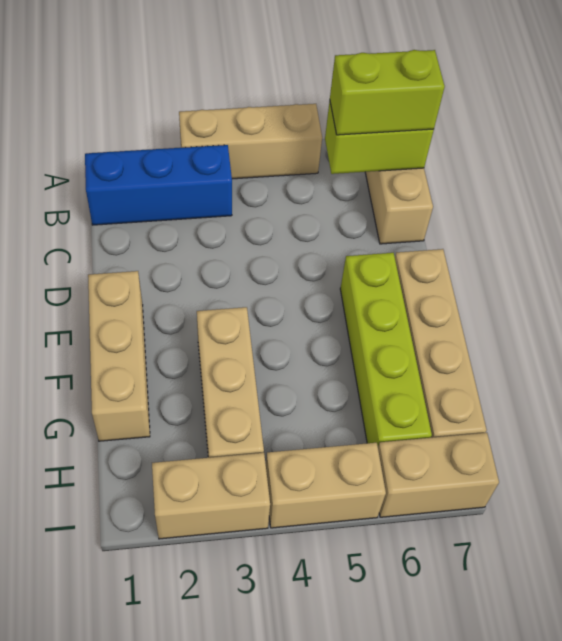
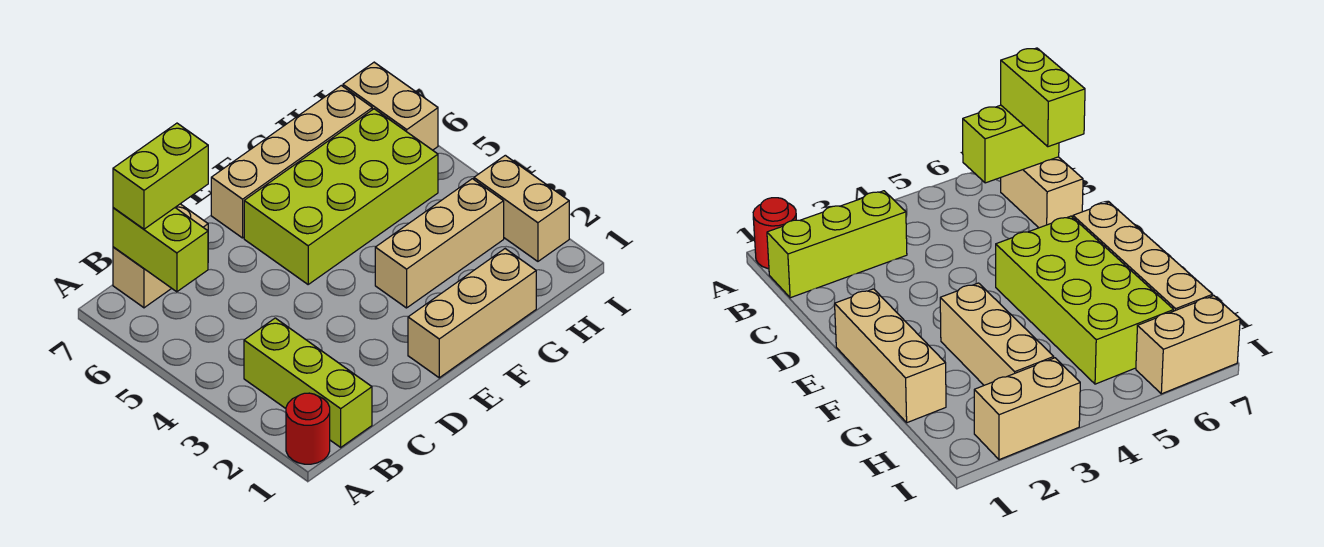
none -> red round brick A1 level 1
tan brick A3:A5 level 1 -> none
blue brick B1:B3 level 1 -> lime brick B1:B3 level 1
lime brick B6:B7 level 3 -> lime brick B7:C7 level 3
lime brick E6:H6 level 1 -> lime brick E5:H6 level 1
tan brick I4:I5 level 1 -> none

